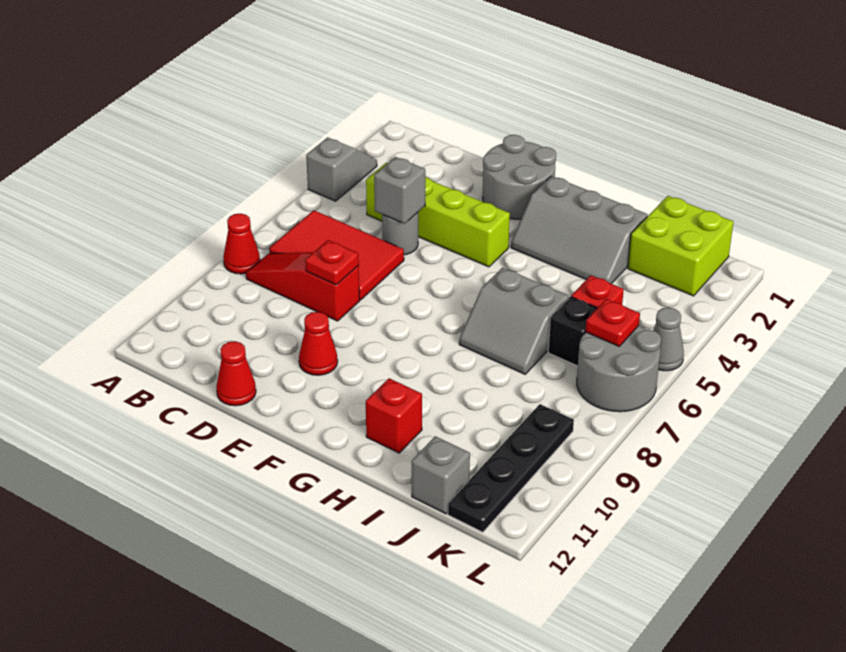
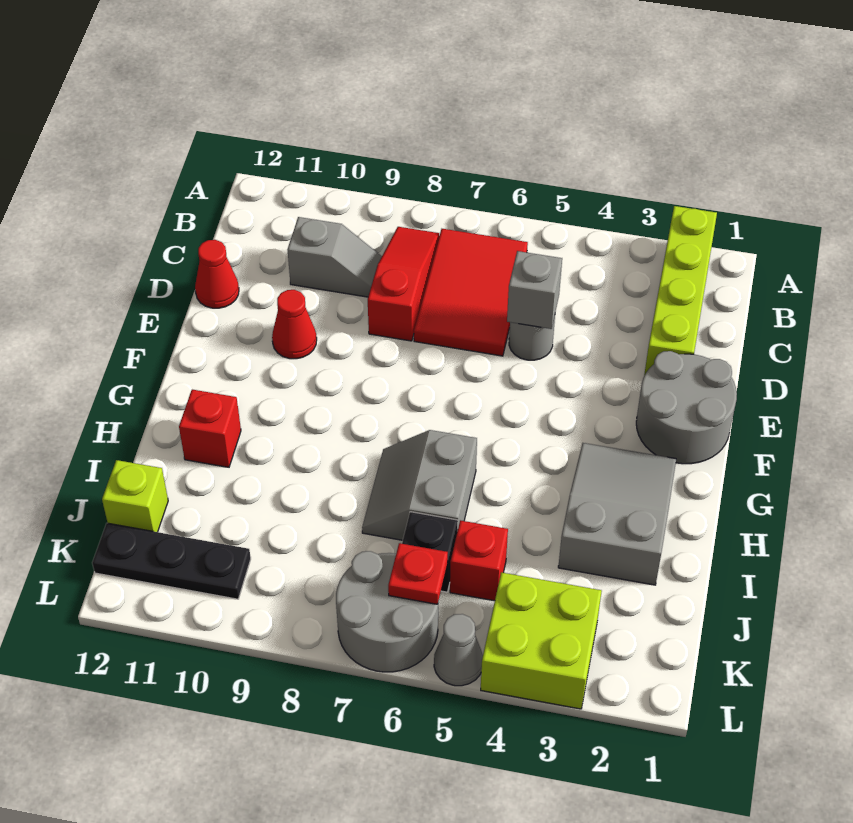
grey slope A3:A4 level 1 top 4 -> grey slope C9:C10 level 1 top 10
red cone A8 level 1 -> none
lime brick C4:F4 level 1 -> lime brick A2:D2 level 1
red plate D8 level 2 -> none
grey slope G2:I3 level 1 top 2 -> grey slope G2:I3 level 1 top I
lime brick J1:K2 level 1 -> lime brick K3:L4 level 1
grey brick J12 level 1 -> lime brick J12 level 1
black plate K9:K12 level 1 -> black plate K10:K12 level 1

